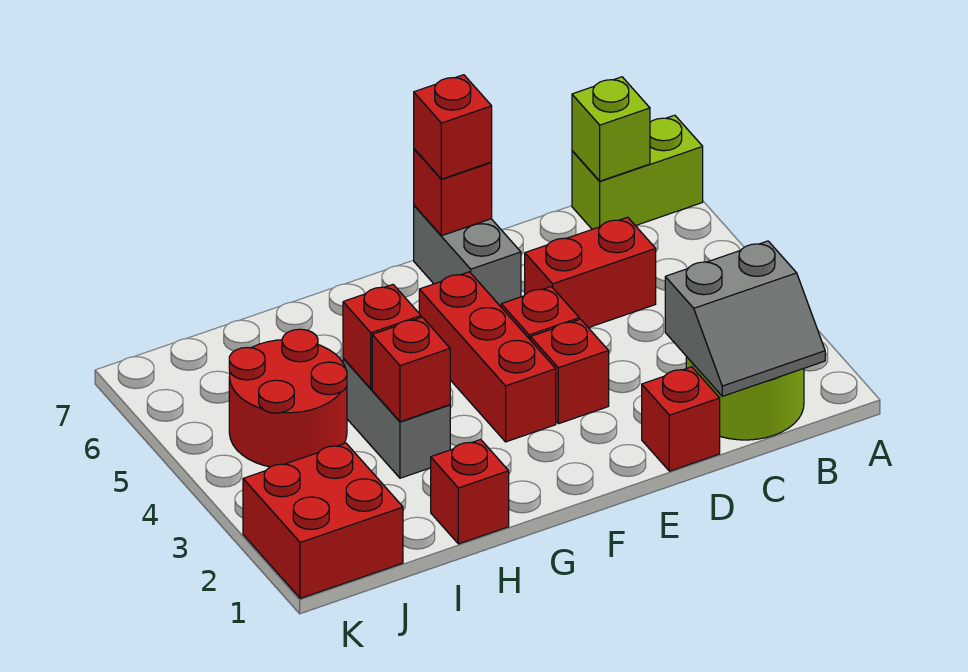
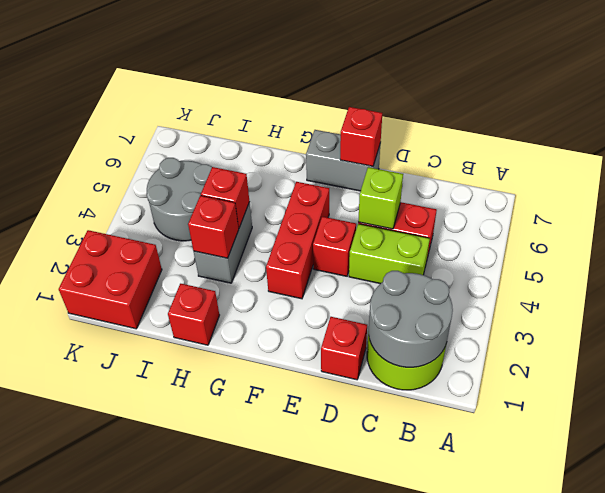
lime brick A7:B7 level 1 -> lime brick C4:D4 level 1
grey slope B1:C2 level 2 top 2 -> grey round brick B1:C2 level 2
lime brick B7 level 2 -> lime brick D5 level 2
red brick E3 level 1 -> none
grey brick E6:E7 level 1 -> grey brick E7:F7 level 1
red brick E7 level 3 -> none
red round brick I4:J5 level 1 -> grey round brick I4:J5 level 1

